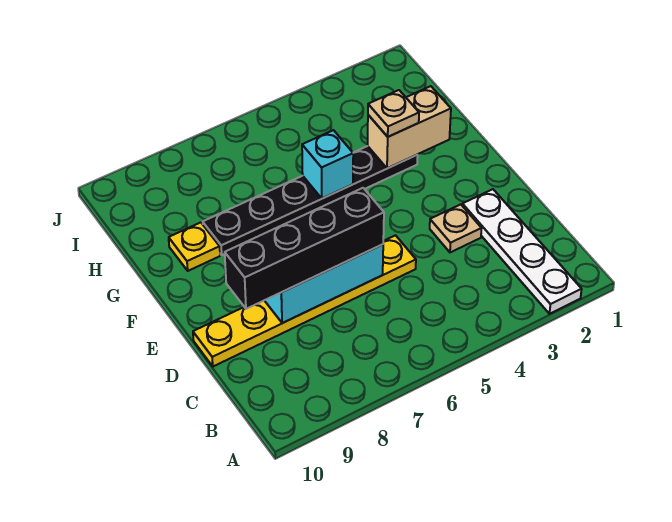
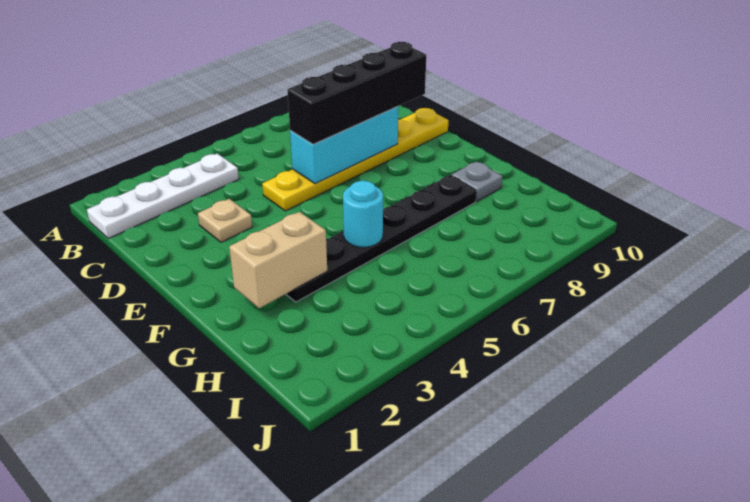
white plate A2:D2 level 1 -> white plate B1:B4 level 1
tan plate G3 level 3 -> none
cyan brick G5 level 2 -> cyan round brick G5 level 2
yellow plate G9 level 1 -> grey plate G9 level 1

